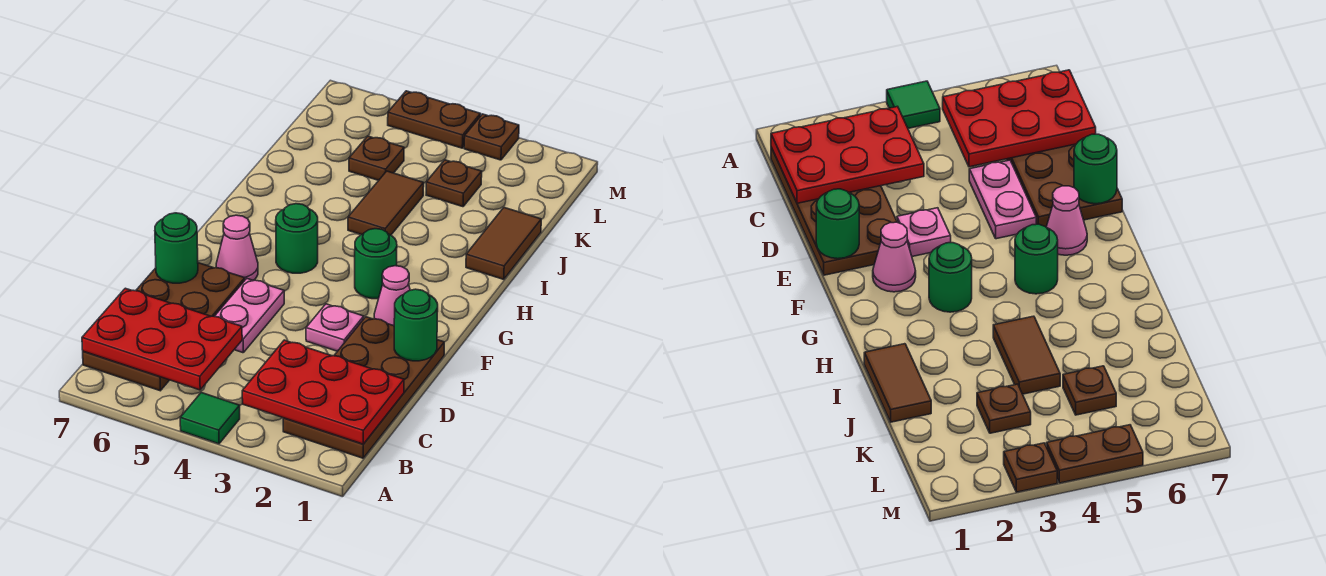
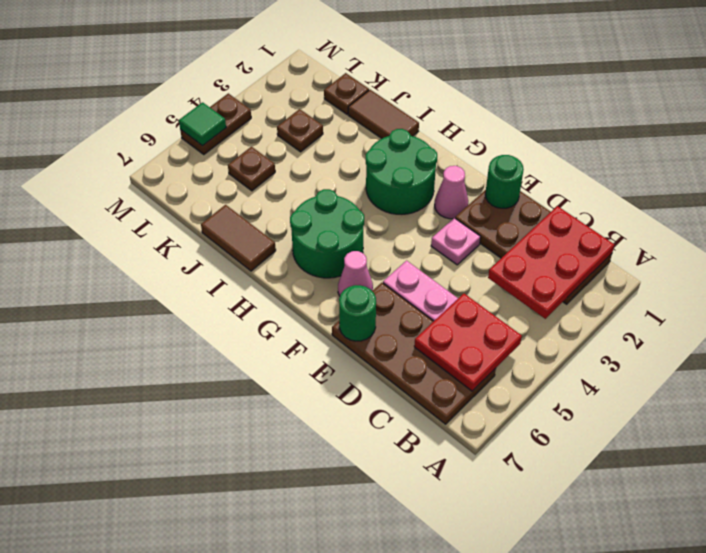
green tile A4 level 1 -> green tile M5 level 2
red plate B5:C7 level 2 -> red plate B5:C6 level 2
green round brick G3 level 1 -> green round brick G2:H3 level 1
green round brick G5 level 1 -> green round brick G5:H6 level 1
brown tile I4:J4 level 1 -> brown tile I7:J7 level 1
brown plate M3 level 1 -> brown plate K1 level 1

